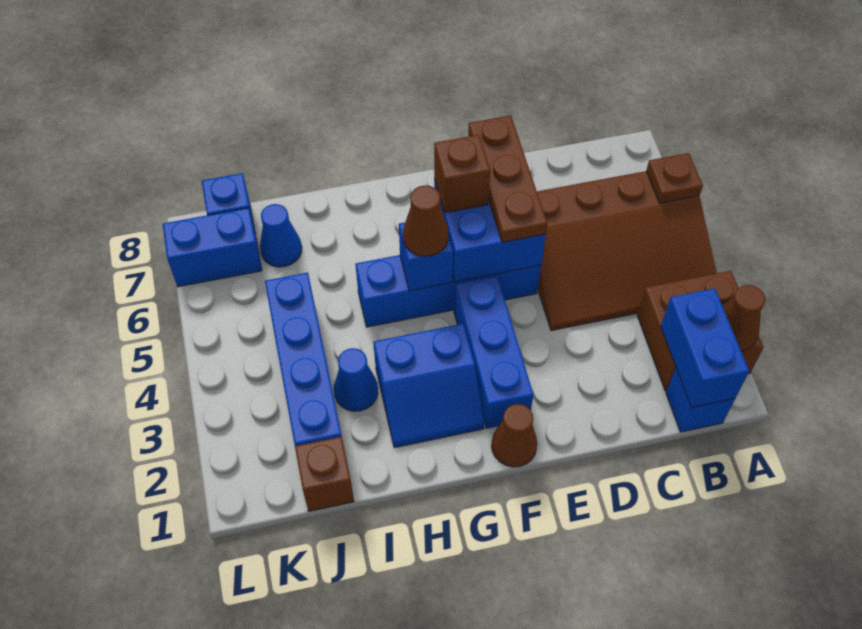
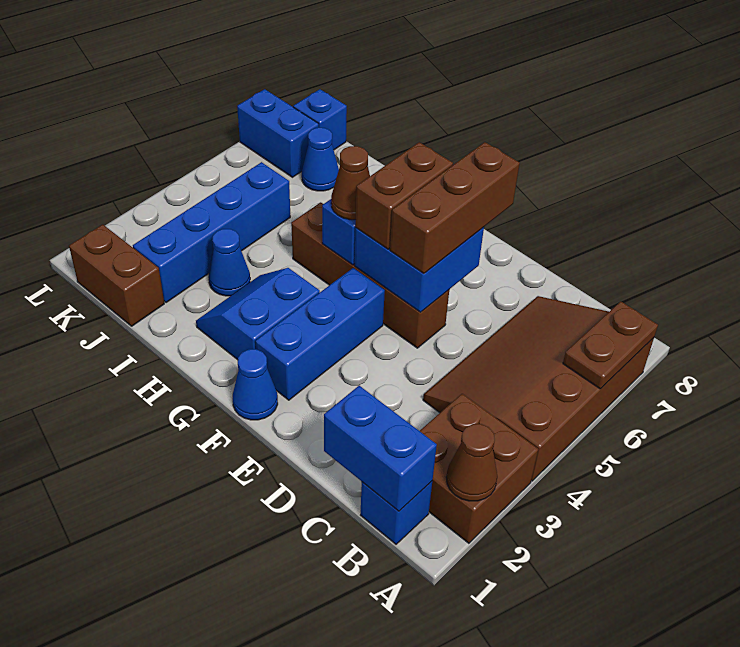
brown slope A4:D6 level 1 top 6 -> brown slope A4:C7 level 1 top A
brown plate A6 level 2 -> brown plate A6:A7 level 2
blue brick B1:B2 level 2 -> blue brick B1:C1 level 2
blue brick E5:H5 level 1 -> brown brick E5:H5 level 1
brown plate E5:E7 level 3 -> brown brick E5:E7 level 3
brown cone F1 level 1 -> blue cone F1 level 1
brown brick F6 level 3 -> brown brick F5:F6 level 3
blue slope G2:H3 level 1 top 3 -> blue slope G2:H3 level 1 top G
brown brick J1 level 1 -> brown brick J1:K1 level 1

